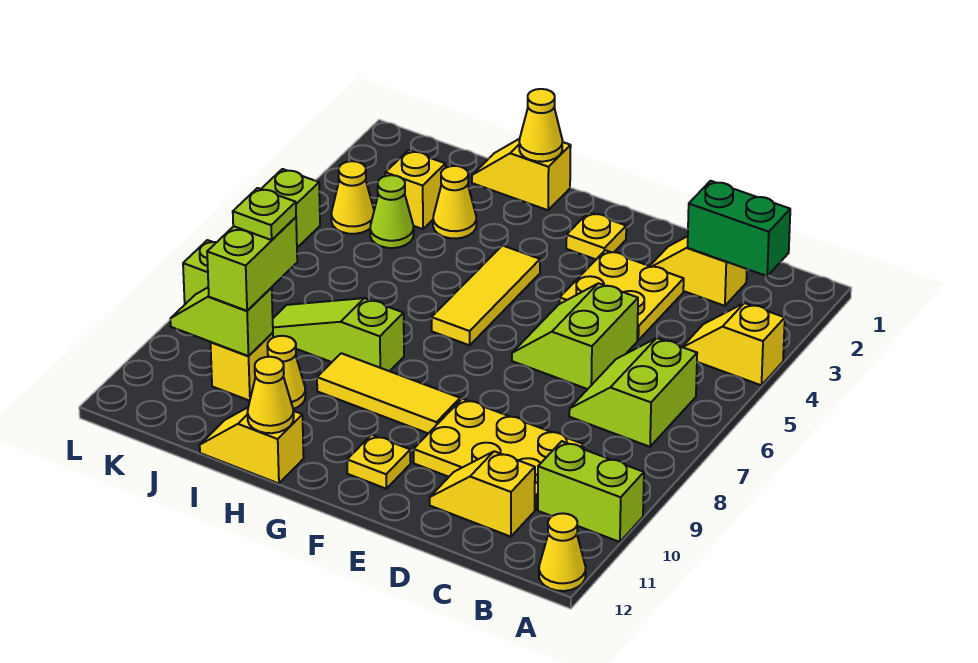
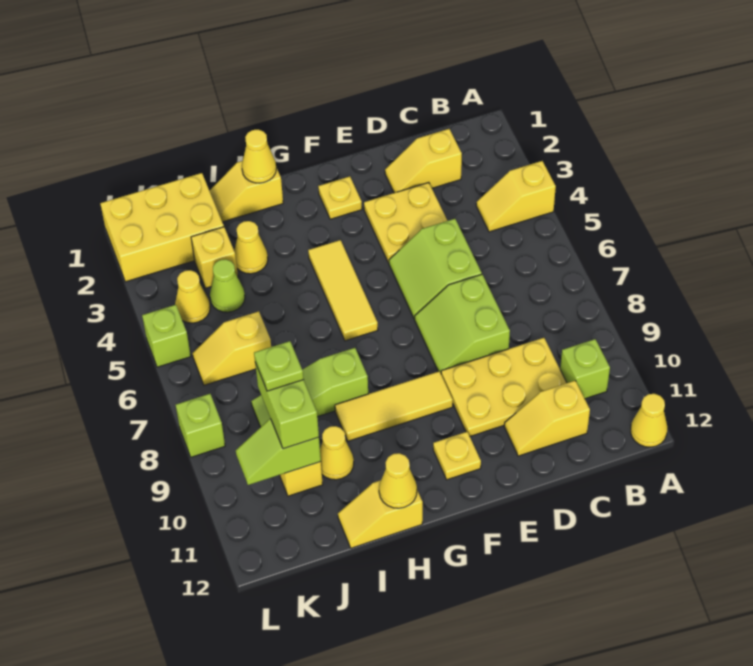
lime brick A10:B10 level 1 -> lime brick B10 level 1
green brick B2:C2 level 2 -> none
lime slope B6:C7 level 1 top B -> lime slope D7:E8 level 1 top D
none -> yellow brick J1:L2 level 1
none -> yellow slope J6:K6 level 1 top J

